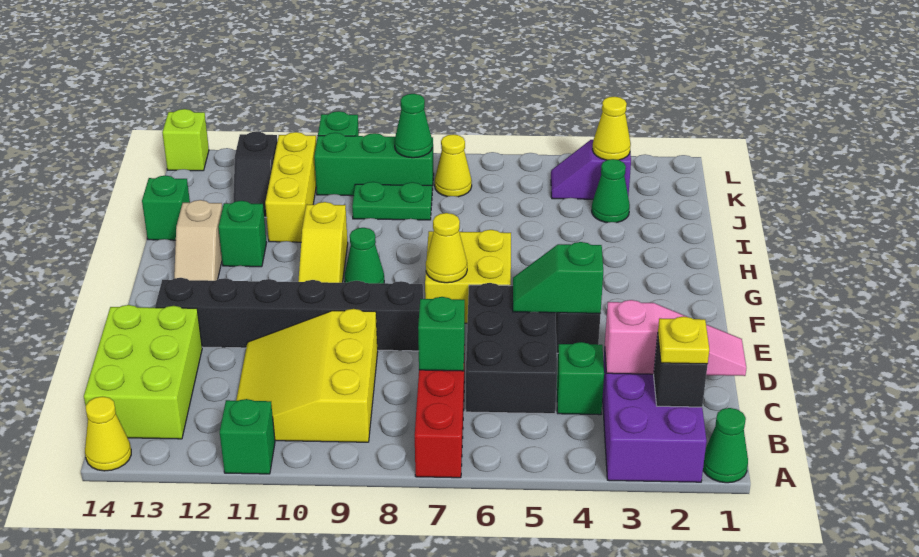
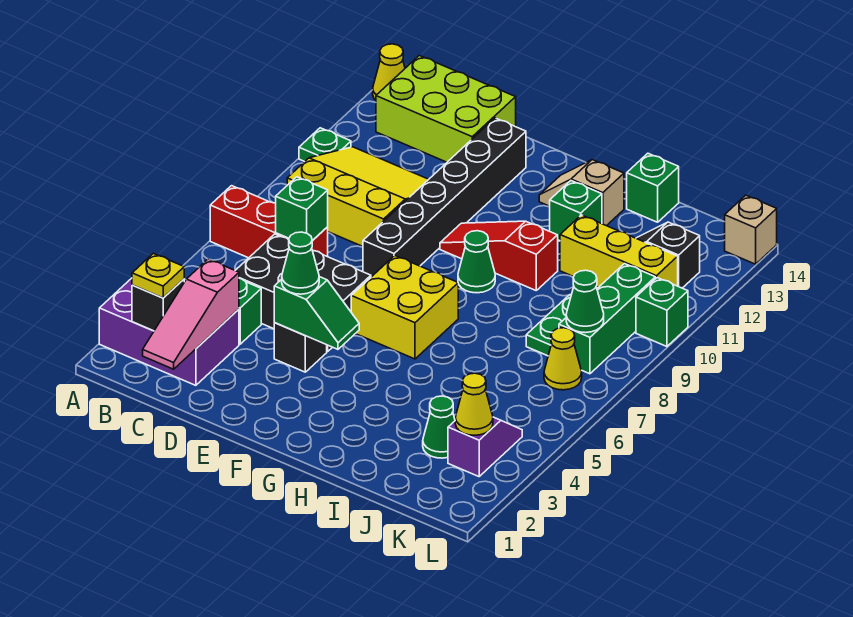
green cone A1 level 1 -> green cone E4 level 3
green brick A11 level 1 -> green plate A11 level 1
green slope E4:E5 level 2 top 4 -> green slope E4:F4 level 2 top E
yellow cone F7 level 2 -> none
yellow slope F10:H10 level 1 top H -> red slope F10:H10 level 1 top H
lime brick L14 level 1 -> tan brick L14 level 1

